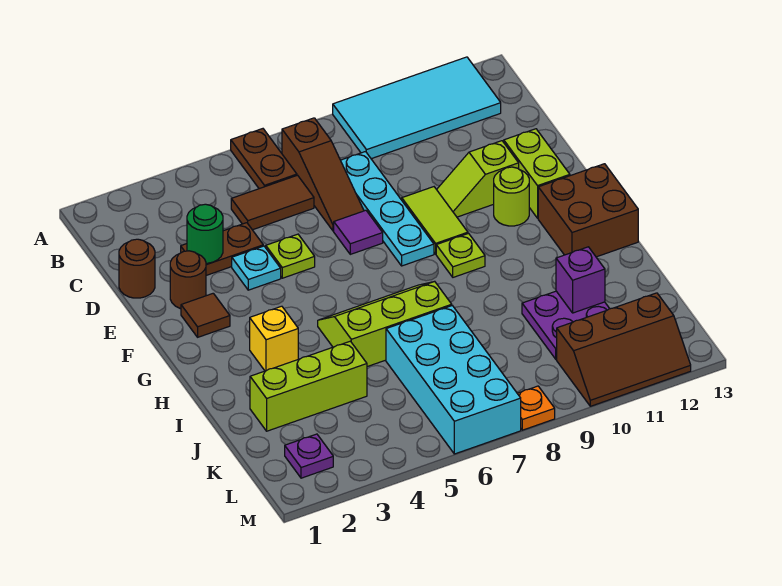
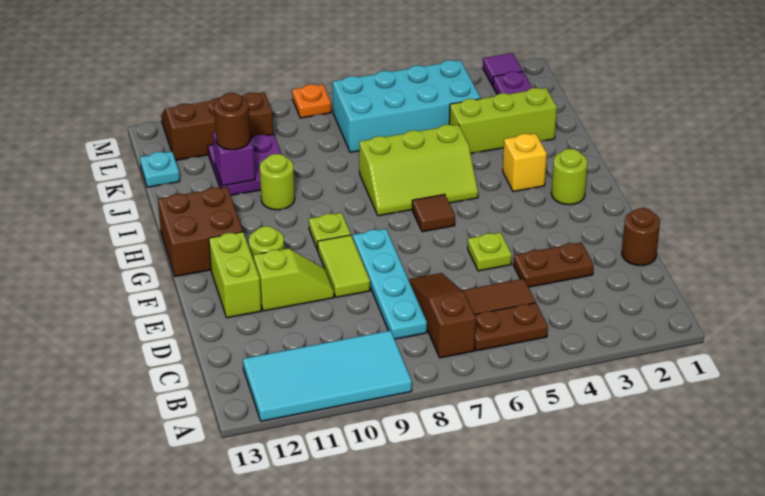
brown plate A6:B6 level 1 -> brown plate B5:B6 level 1
green round brick D3 level 2 -> none
brown round brick E2 level 1 -> brown round brick J11 level 3
cyan plate E4 level 1 -> cyan plate K13 level 1
purple tile E7 level 1 -> purple tile M2 level 1
brown tile F2 level 1 -> brown tile G6 level 1
none -> lime round brick G2 level 1
none -> lime round brick I10 level 1
cyan brick J6:M7 level 1 -> cyan brick K4:L7 level 1

